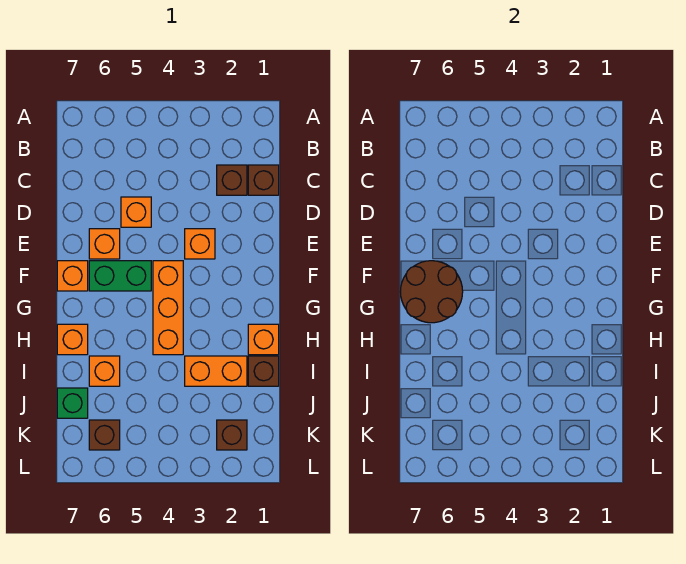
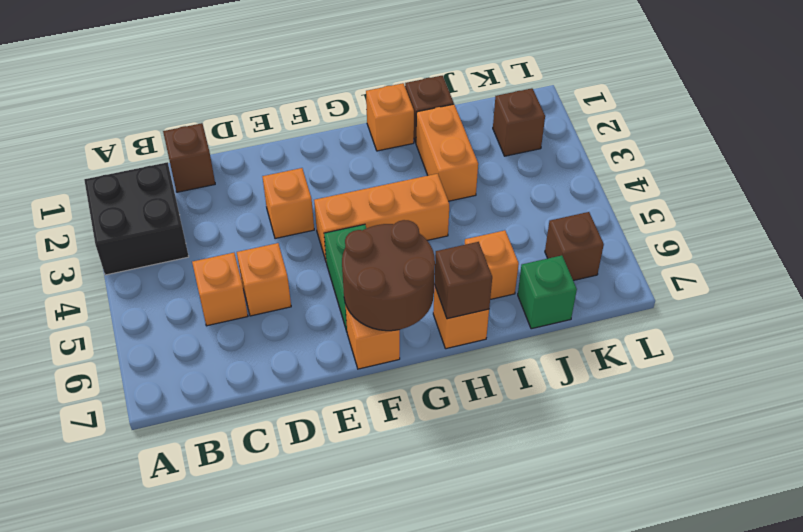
none -> black brick A2:B3 level 1
brown brick C2 level 1 -> brown brick H7 level 2
orange brick E6 level 1 -> orange brick C5 level 1

